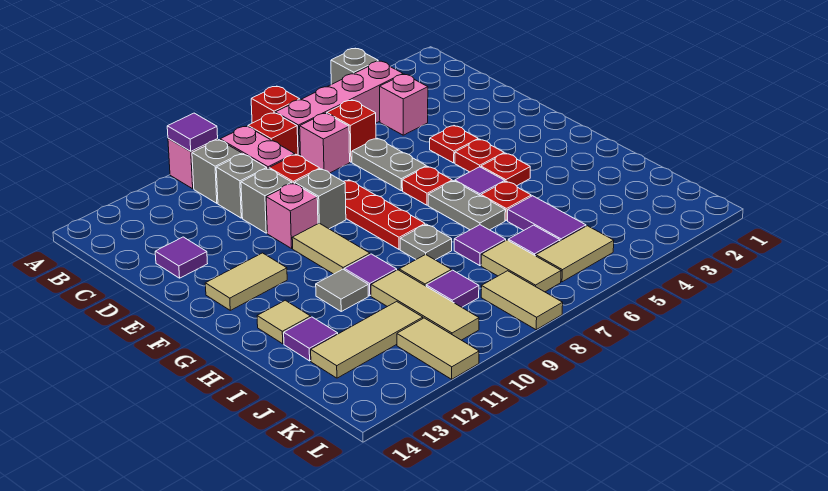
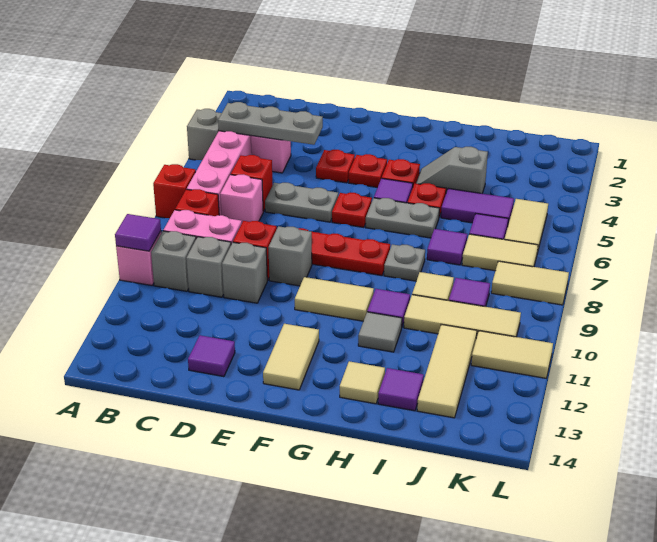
none -> grey plate B4:D4 level 2
pink brick E10 level 1 -> none
none -> grey slope H4:I4 level 1 top I

